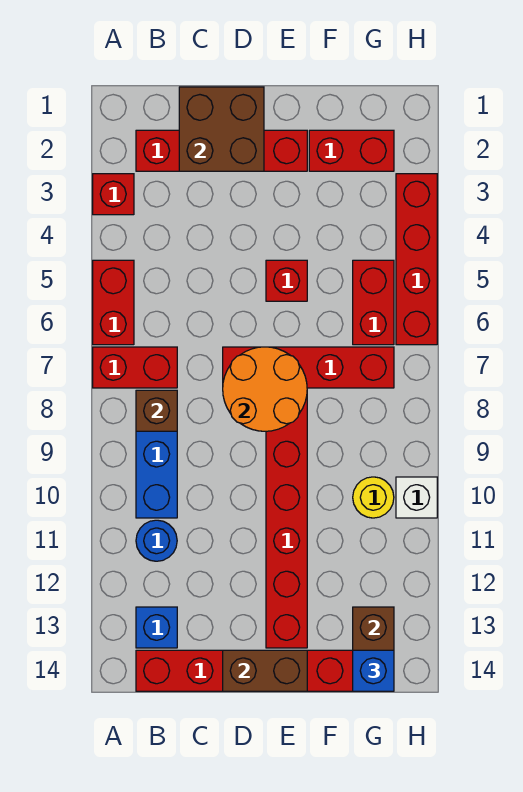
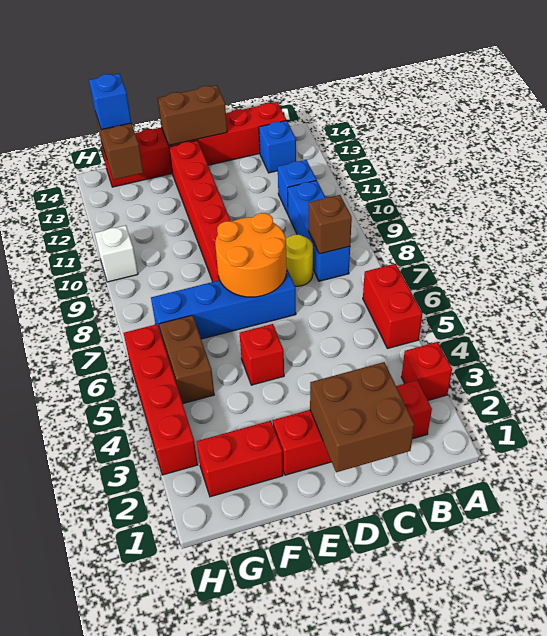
red brick A7:B7 level 1 -> none
blue round brick B11 level 1 -> blue brick B11 level 1
red brick D7:G7 level 1 -> blue brick D7:G7 level 1
red brick G5:G6 level 1 -> brown brick G5:G6 level 1
yellow round brick G10 level 1 -> yellow round brick C8 level 1

